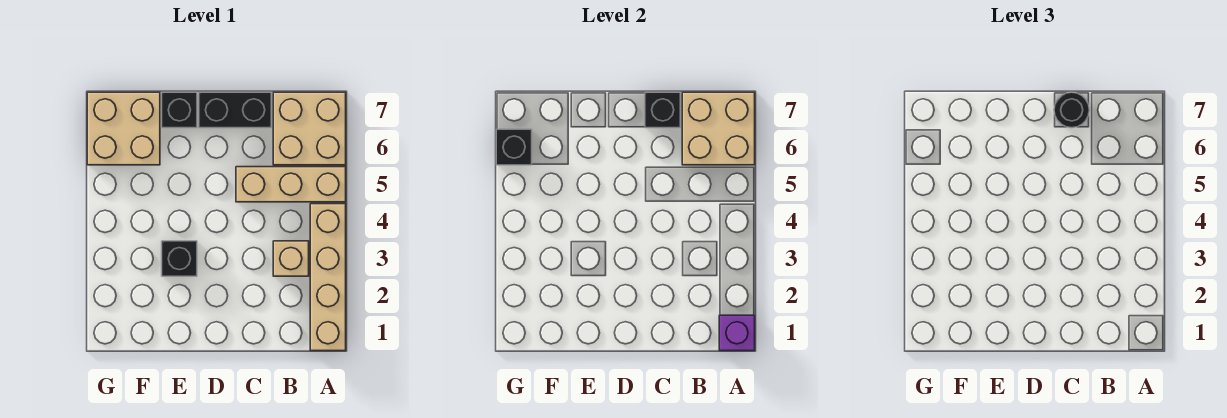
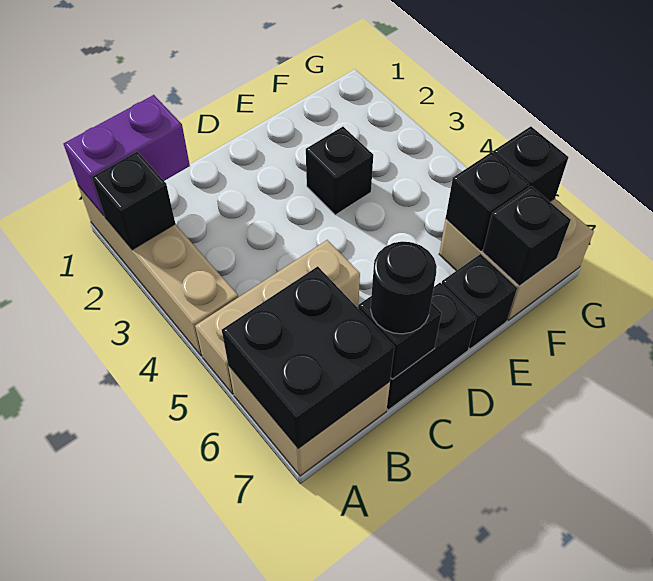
purple brick A1 level 2 -> purple brick A1:B1 level 2
none -> black brick A2 level 2
tan brick A6:B7 level 2 -> black brick A6:B7 level 2
tan brick B3 level 1 -> none
none -> black brick F6 level 2
none -> black brick F7 level 2

